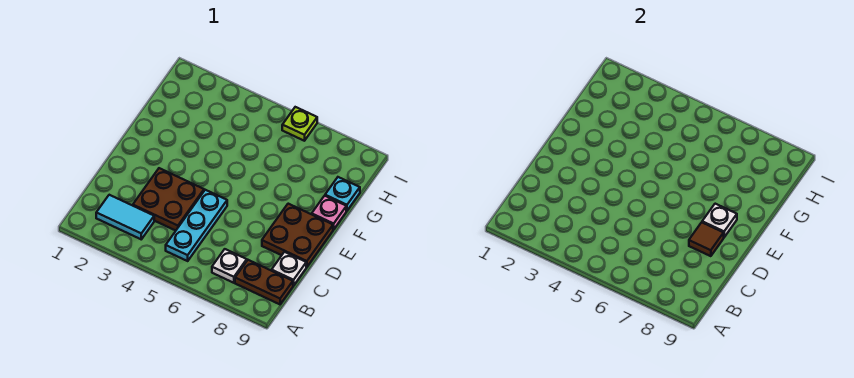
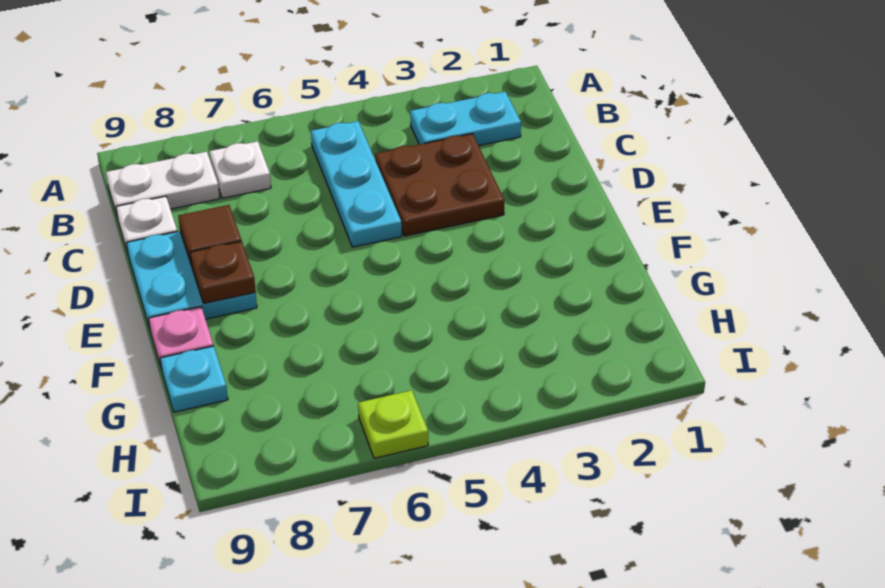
cyan tile B2:B3 level 1 -> cyan plate B2:B3 level 1
brown plate B8:B9 level 1 -> white plate B8:B9 level 1
brown plate D8:E9 level 1 -> cyan plate D8:E9 level 1
white plate E8 level 2 -> brown plate E8 level 2

